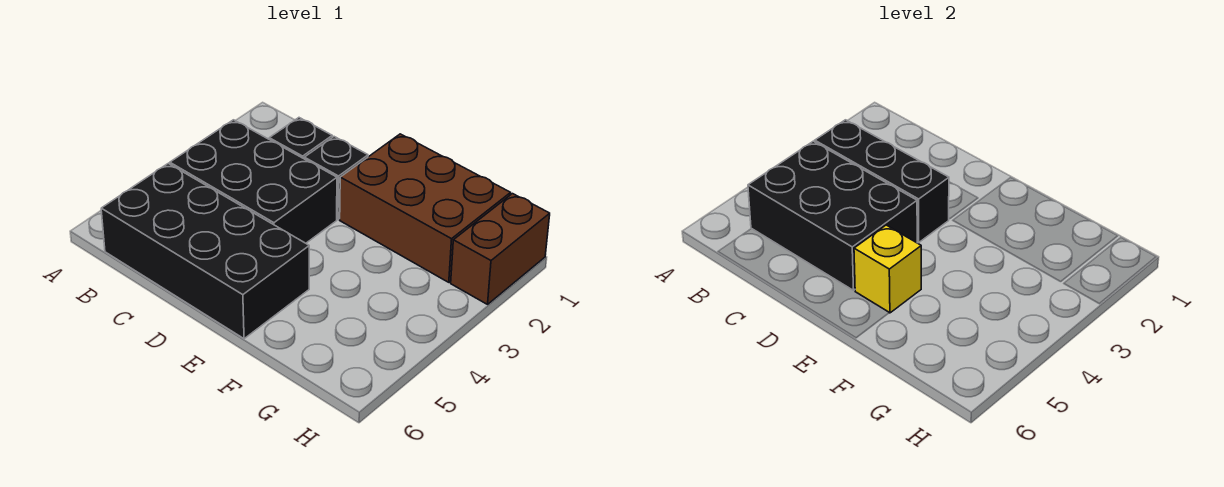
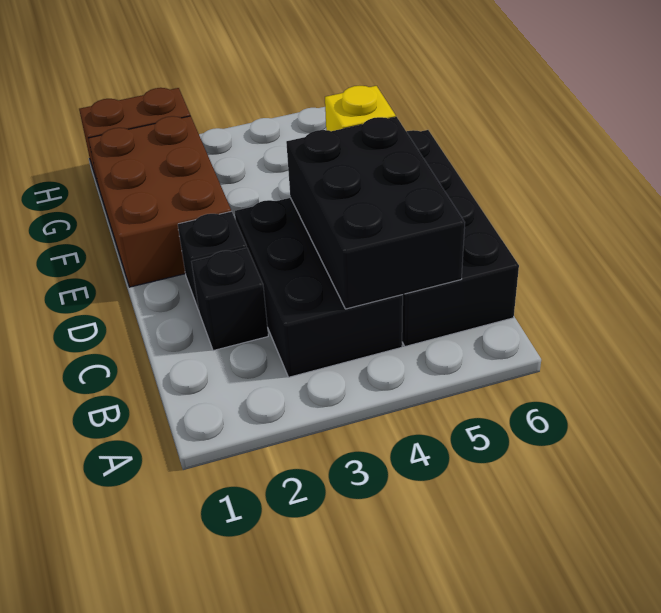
black brick B3:D3 level 2 -> none

